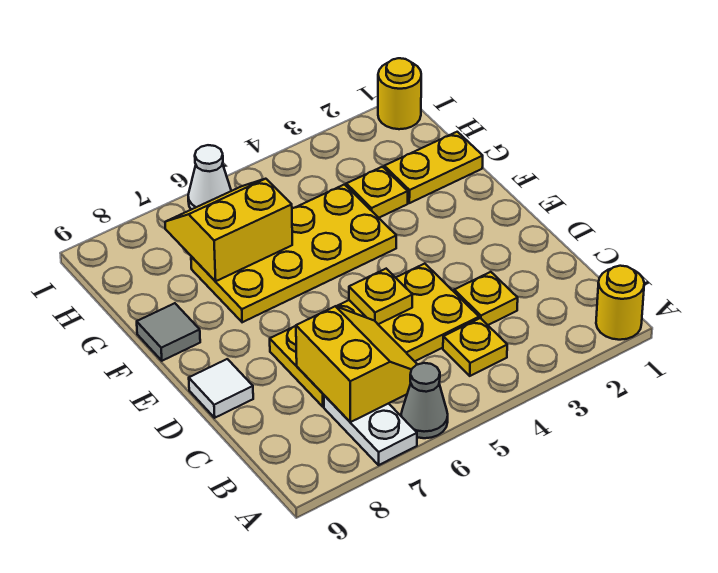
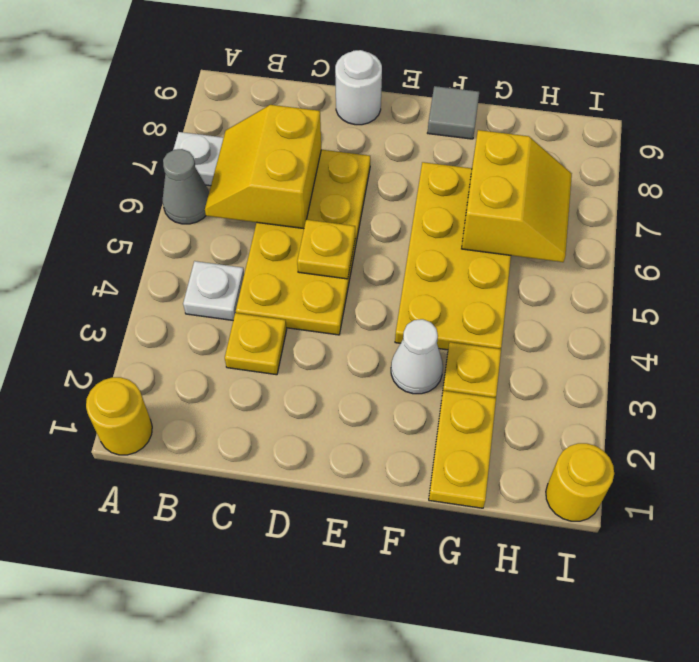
yellow plate B4 level 1 -> white plate B4 level 1
yellow slope B6:C7 level 2 top 7 -> yellow slope B6:C7 level 2 top C
white tile D9 level 1 -> white round brick D9 level 1
white cone I6 level 1 -> white cone F3 level 1

